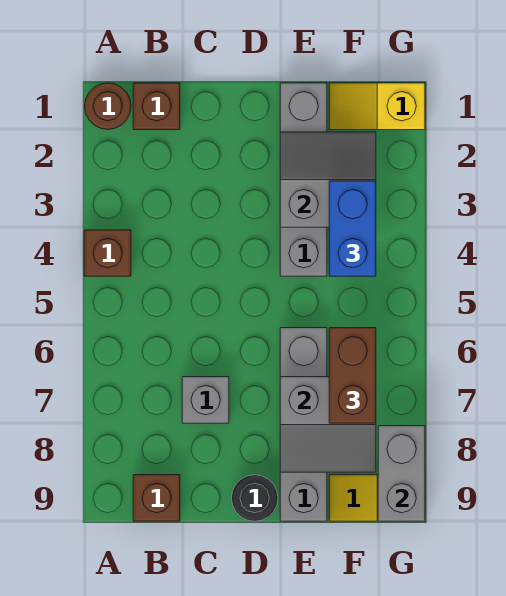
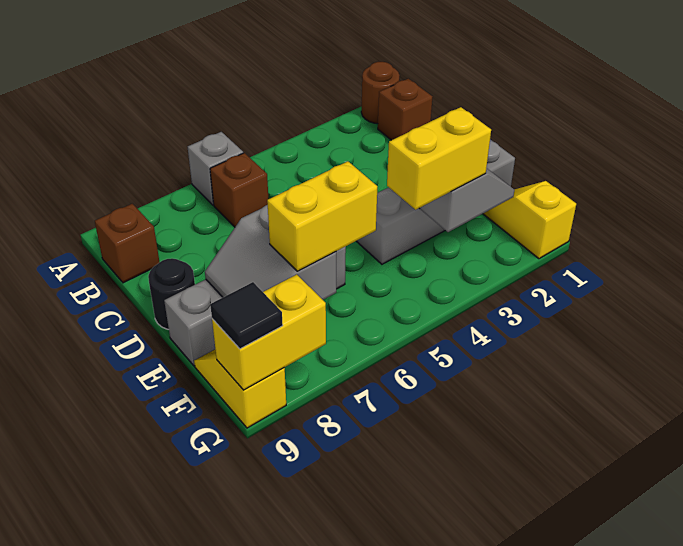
brown brick A4 level 1 -> brown brick B6 level 1
grey brick C7 level 1 -> grey brick A6 level 1
blue brick F3:F4 level 3 -> yellow brick F3:F4 level 3
brown brick F6:F7 level 3 -> yellow brick F6:F7 level 3
grey brick G8:G9 level 2 -> yellow brick G8:G9 level 2
none -> black tile G9 level 3

